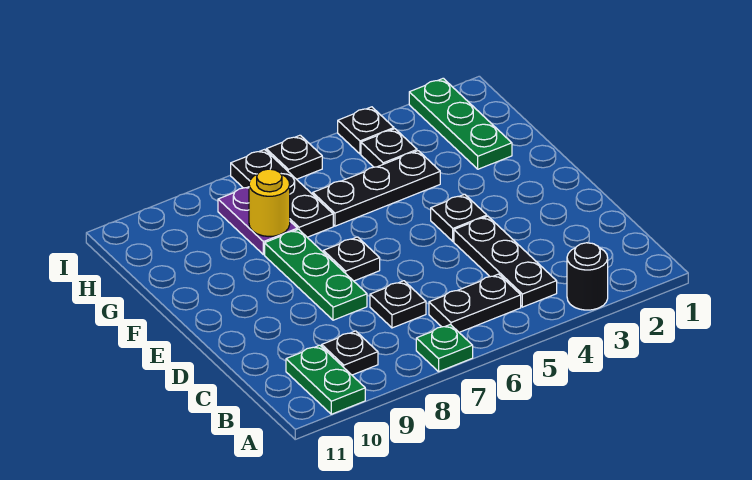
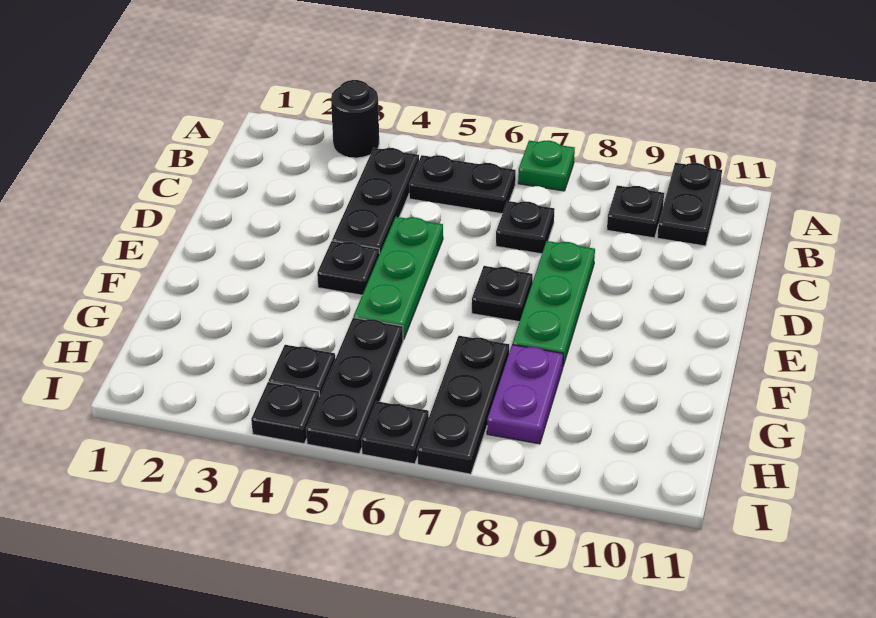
green plate A10:B10 level 1 -> black plate A10:B10 level 1
green plate G2:I2 level 1 -> green plate D5:F5 level 1
black plate G4:G6 level 1 -> black plate G5:I5 level 1
yellow round brick G8 level 2 -> none

